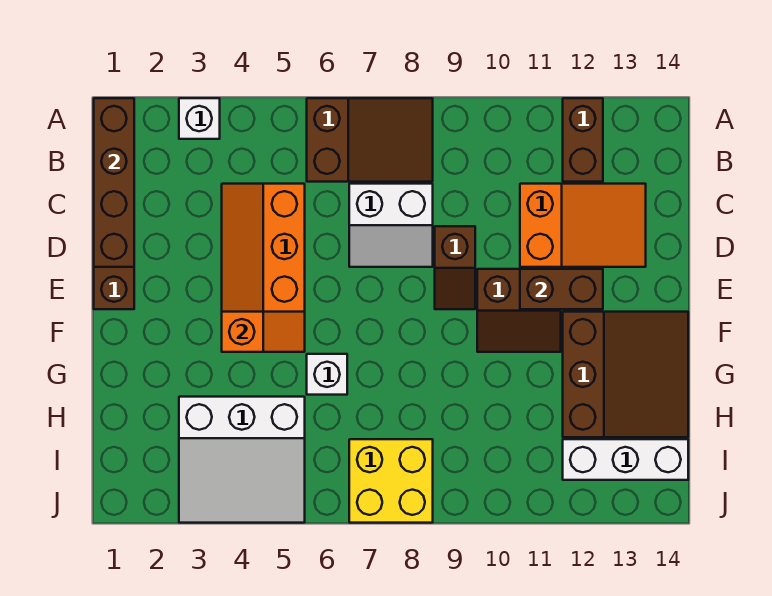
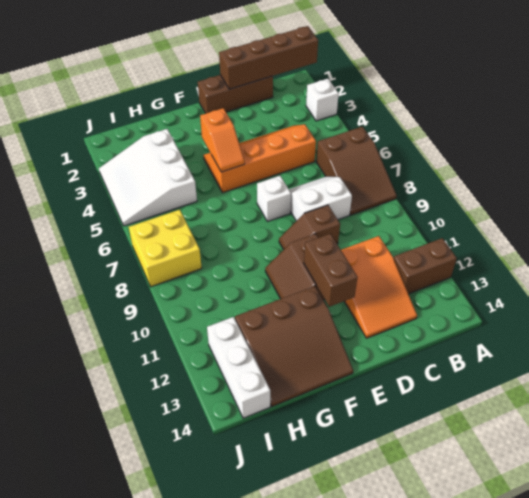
white slope C7:D8 level 1 top C -> white slope C7:D8 level 1 top 8
white brick G6 level 1 -> white brick E7 level 1

